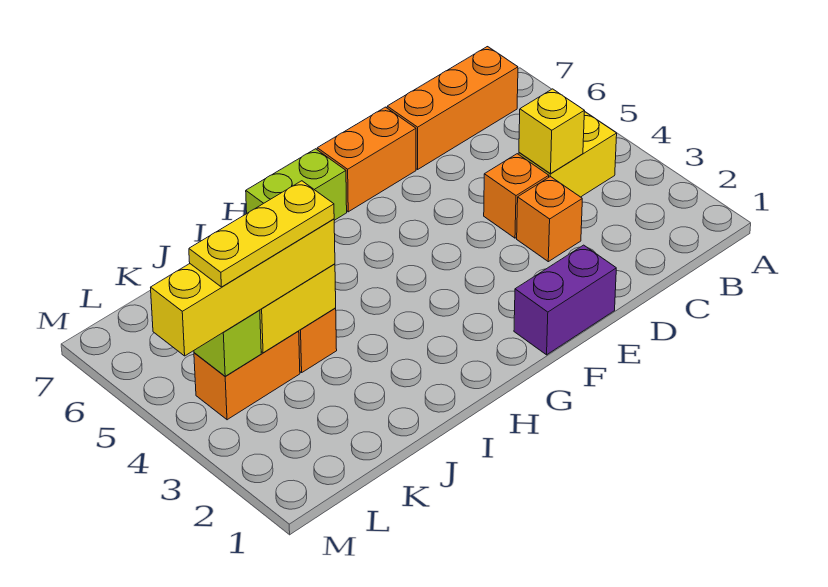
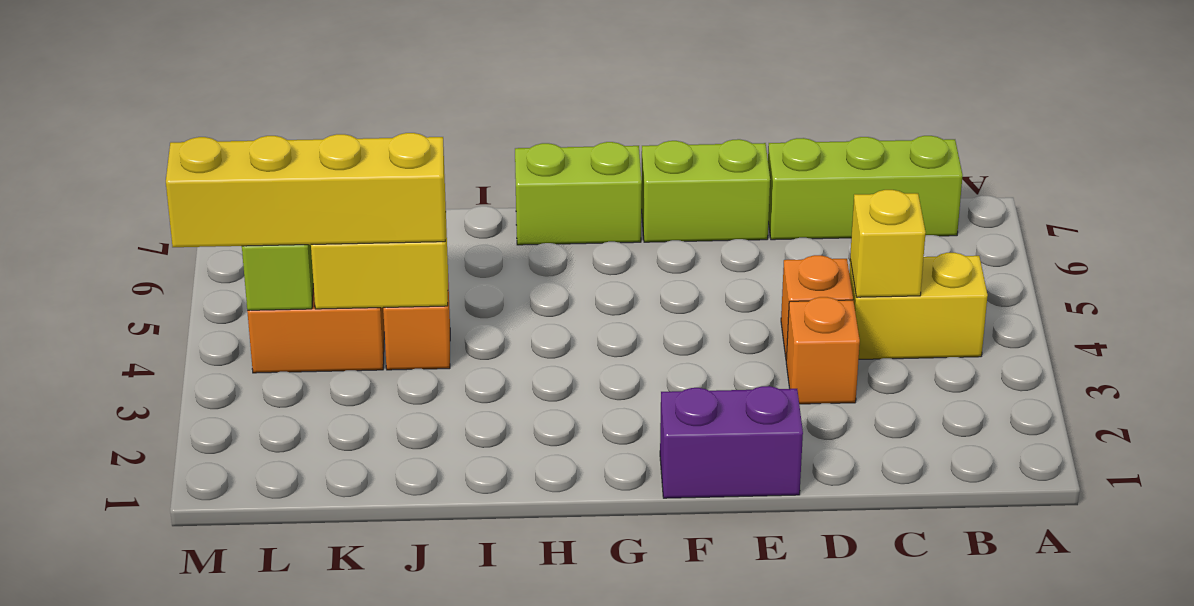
orange brick B7:D7 level 1 -> lime brick B7:D7 level 1
orange brick E7:F7 level 1 -> lime brick E7:F7 level 1
yellow plate J4:L4 level 4 -> none

